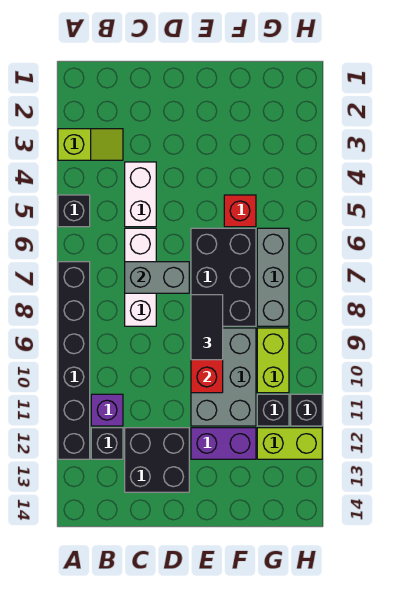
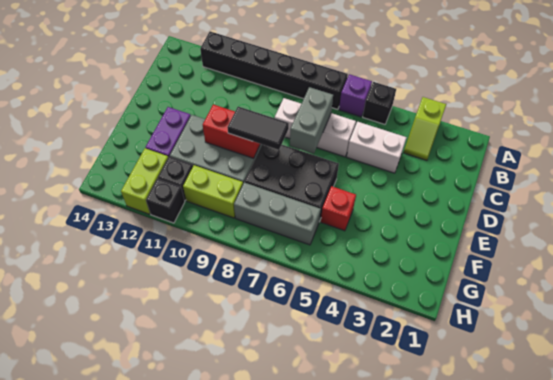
purple brick B11 level 1 -> purple brick A6 level 1
black brick B12 level 1 -> none
black brick C12:D13 level 1 -> none

